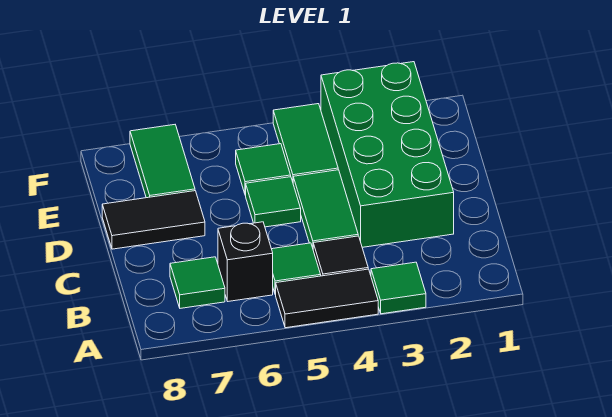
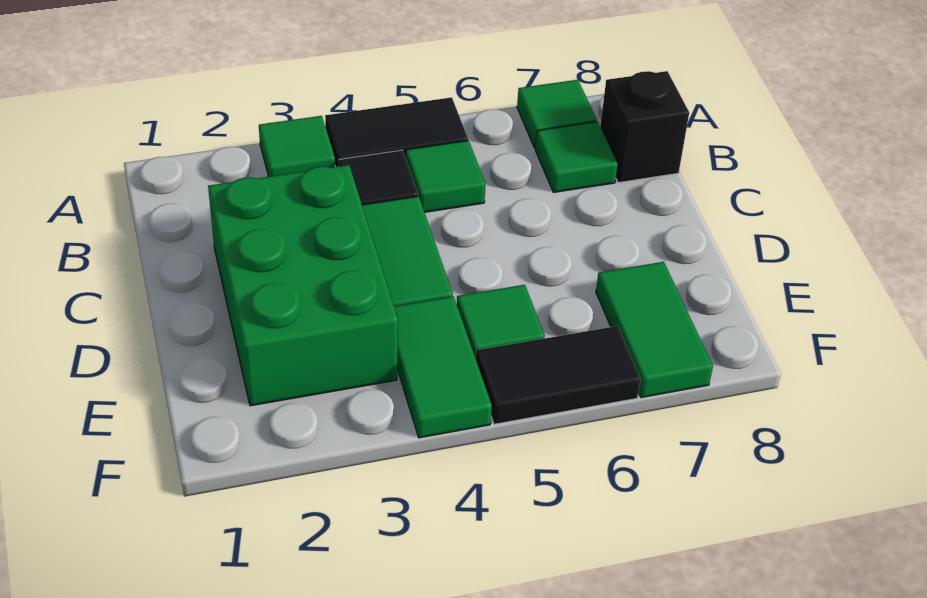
black brick B6 level 1 -> black brick B8 level 1
green brick C2:F3 level 1 -> green brick C2:E3 level 1
green tile D5 level 1 -> green tile A7 level 1
black tile D7:D8 level 1 -> black tile F5:F6 level 1

